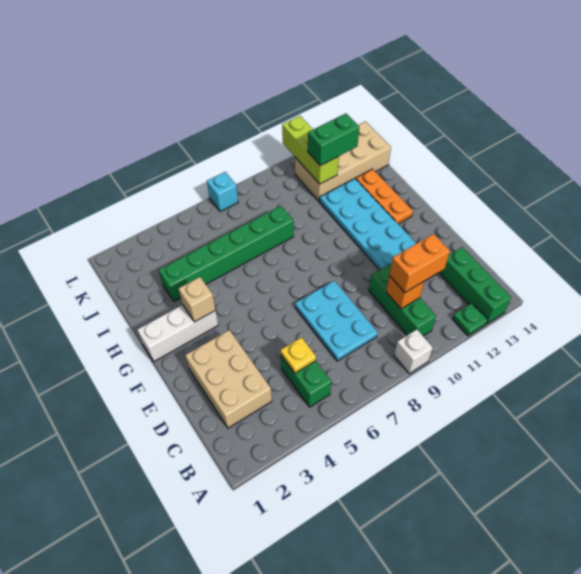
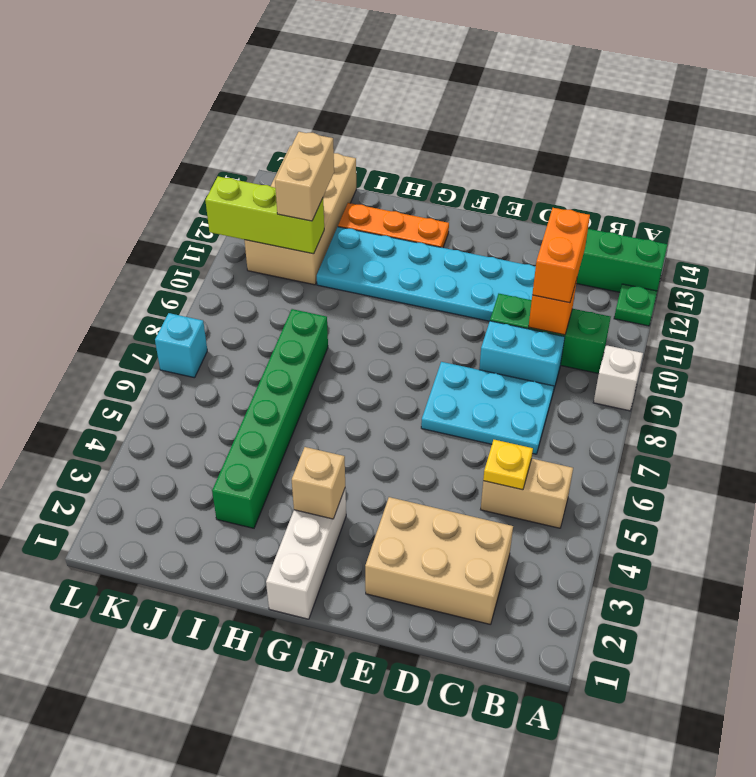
green brick B5:C5 level 1 -> tan brick B5:C5 level 1
none -> cyan brick C9:D9 level 1
green brick J11:J12 level 3 -> tan brick J11:J12 level 3

